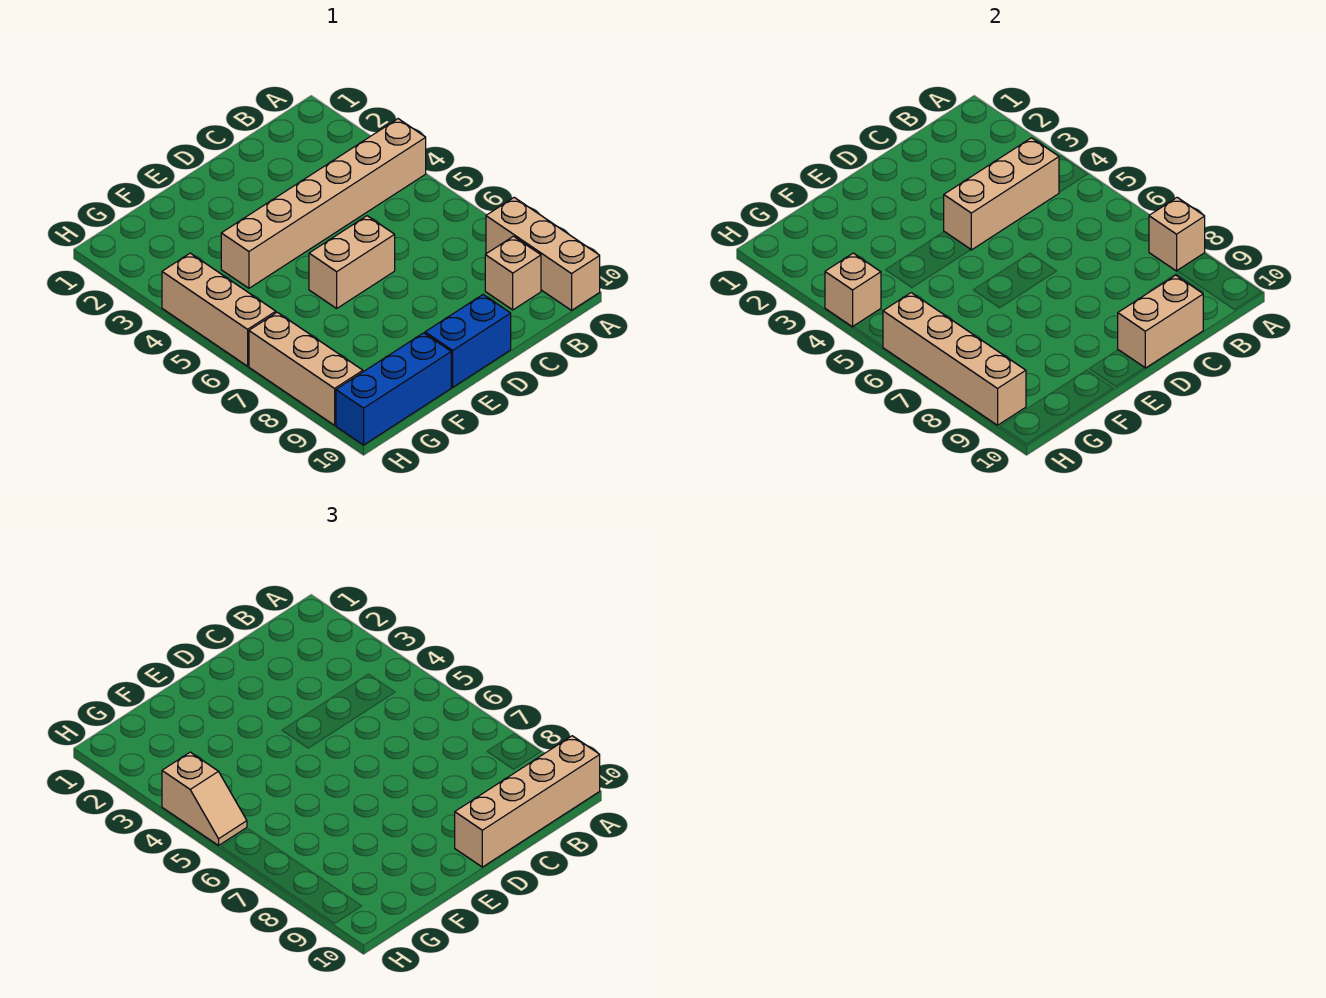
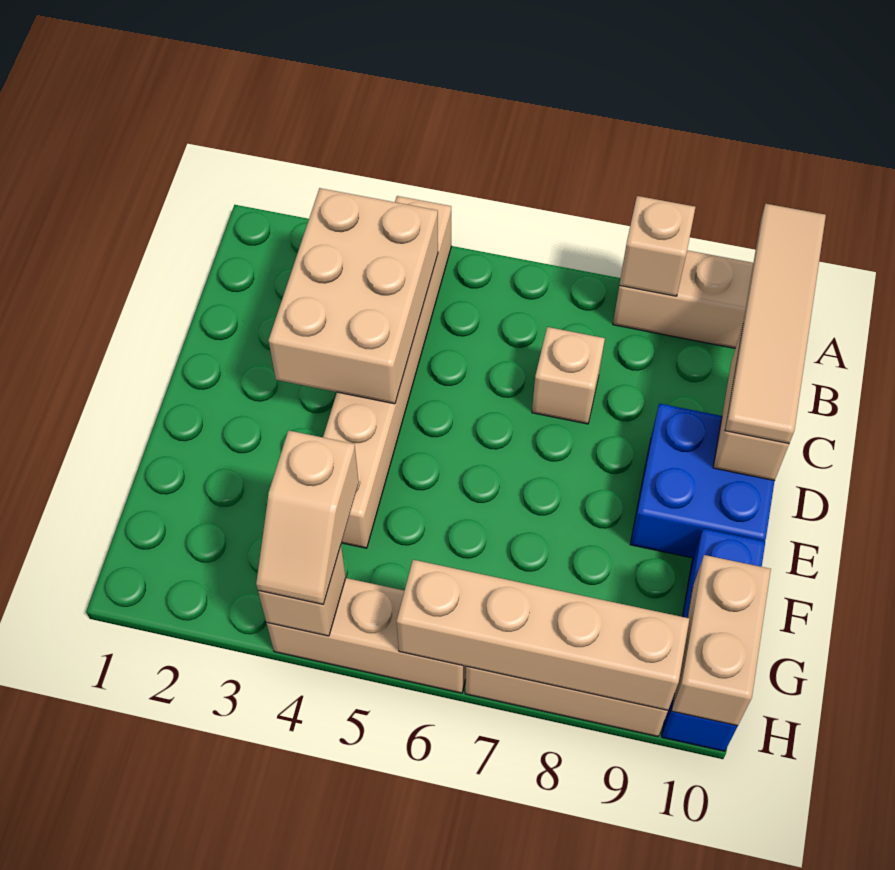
tan brick A10:D10 level 3 -> tan tile A10:D10 level 3
tan brick B4:D4 level 2 -> tan brick B3:D4 level 2
tan brick B9 level 1 -> tan brick C7 level 1
tan brick D6:E6 level 1 -> tan brick G10:H10 level 2
blue brick D10:E10 level 1 -> blue brick D9:E10 level 1
tan slope H4:H5 level 3 top 4 -> tan slope G4:H4 level 3 top G

